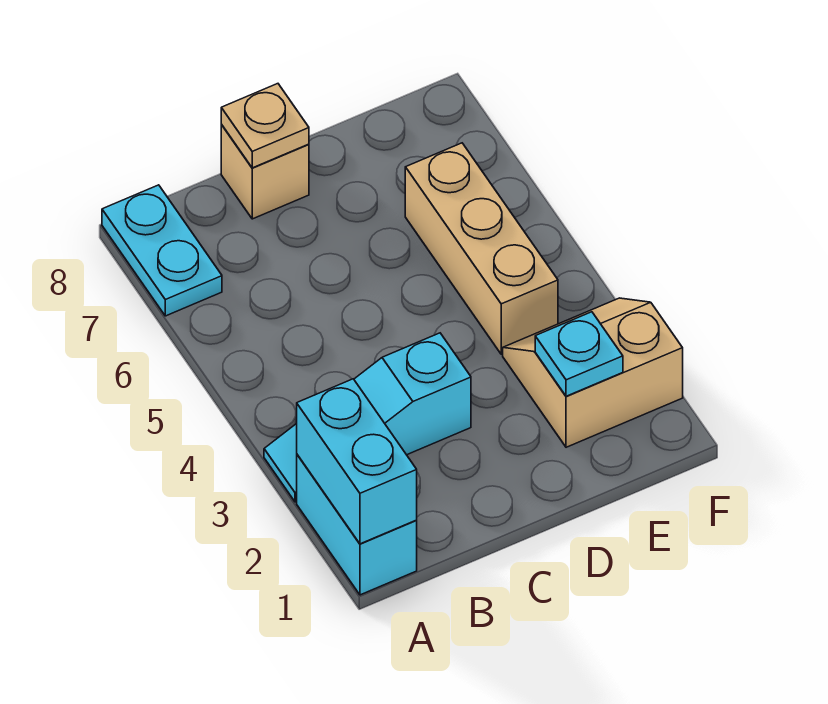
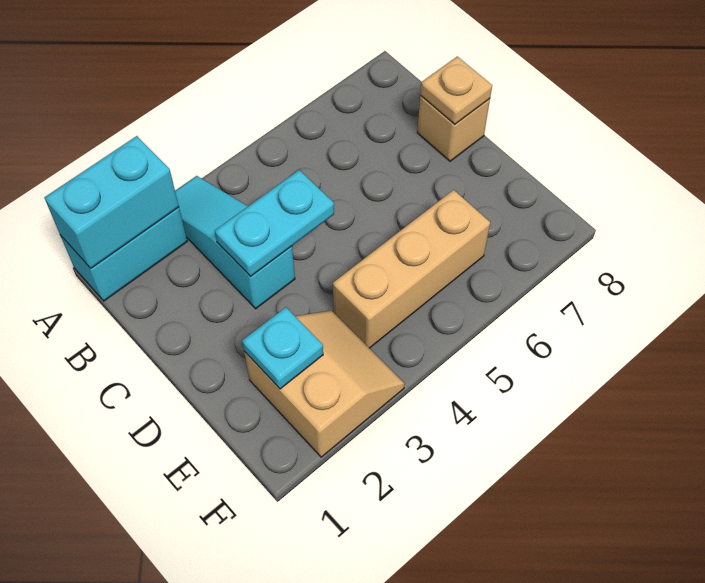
cyan plate A7:A8 level 1 -> cyan plate C3:C4 level 2

